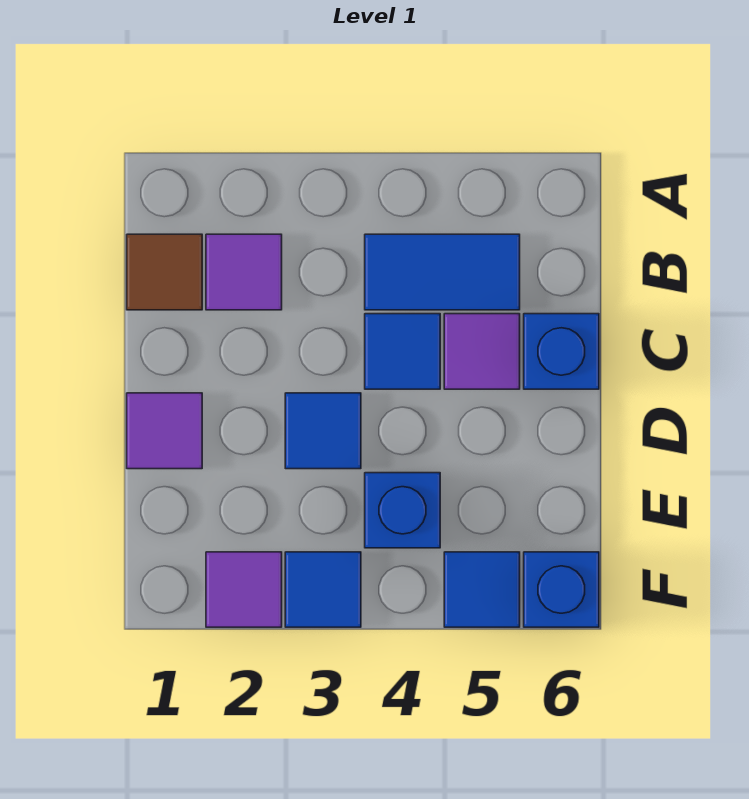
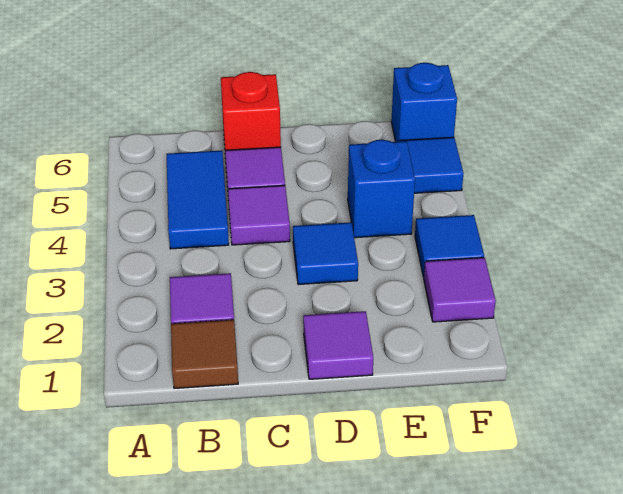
blue tile C4 level 1 -> purple tile C4 level 1
blue brick C6 level 1 -> red brick C6 level 1

